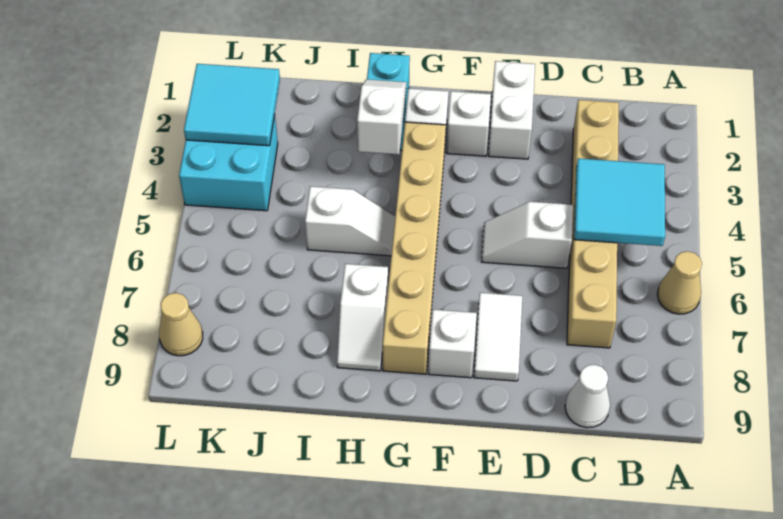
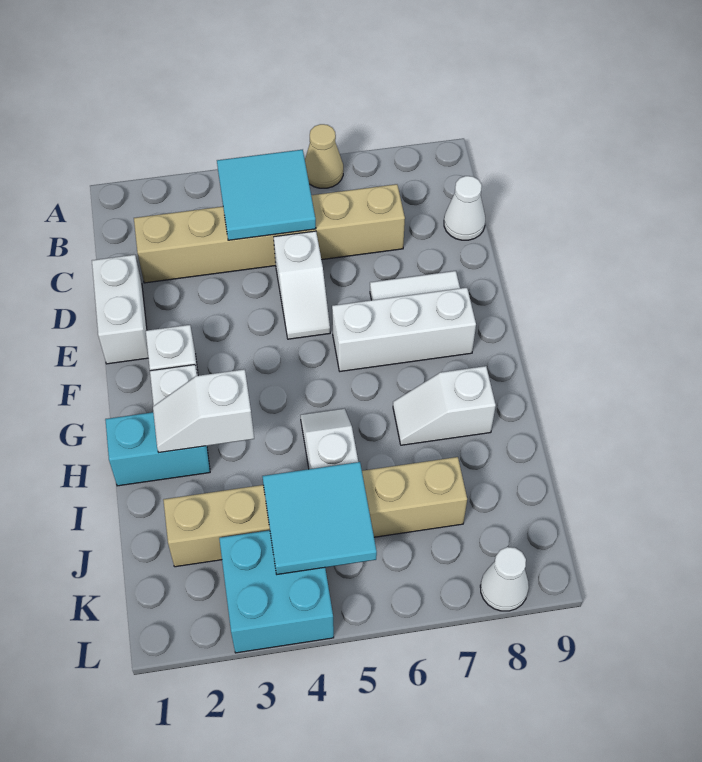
white brick E1:E2 level 1 -> white brick D1:E1 level 1
white brick F8 level 1 -> white brick F6:F8 level 1
tan brick G3:G8 level 1 -> tan brick J2:J7 level 1
white slope H7:H8 level 1 top 7 -> white slope H7:H8 level 1 top 8
cyan tile K2:L3 level 2 -> cyan tile J4:K5 level 2
tan cone L8 level 1 -> white cone L8 level 1

